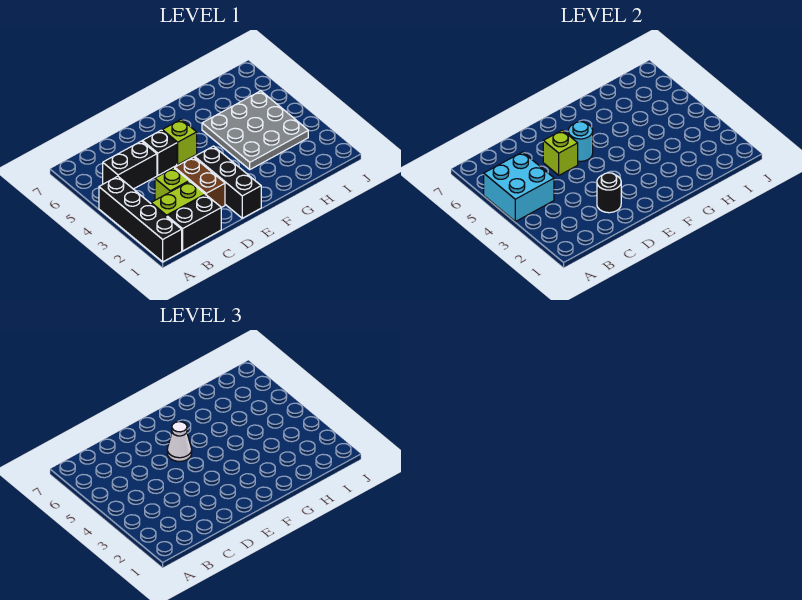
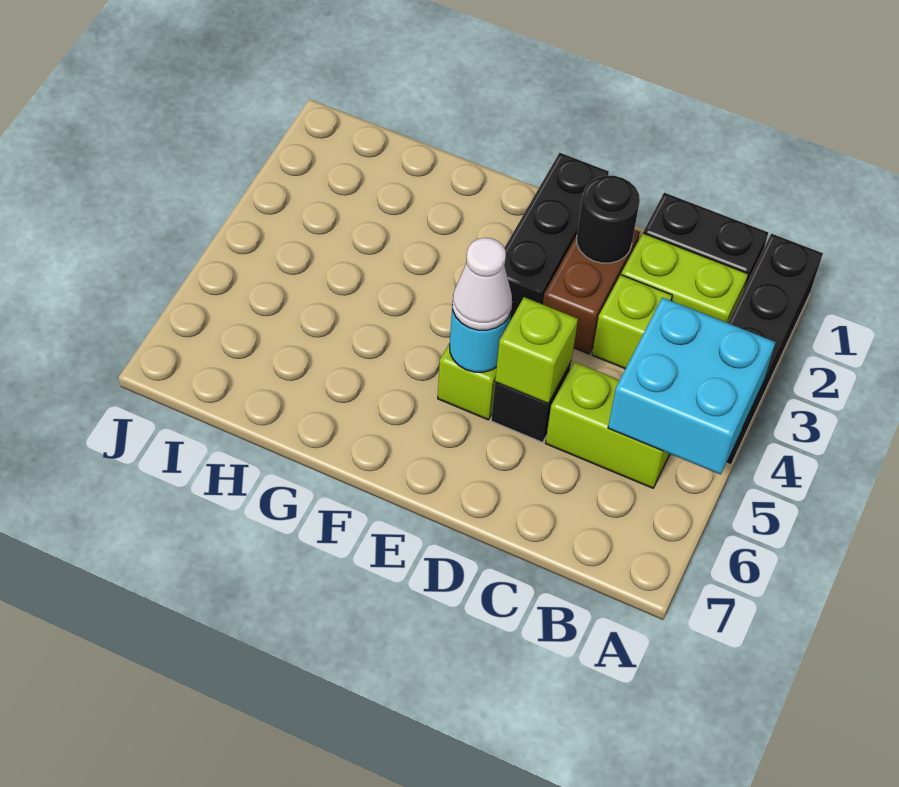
black brick B5:C5 level 1 -> lime brick B5:C5 level 1
grey plate G3:I5 level 1 -> none

